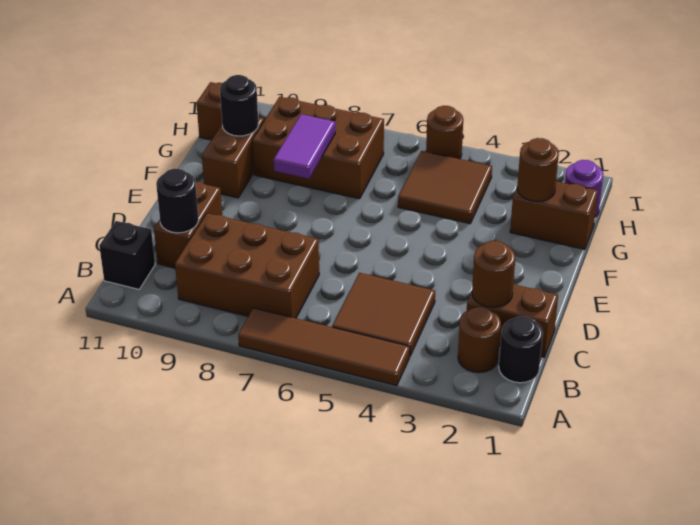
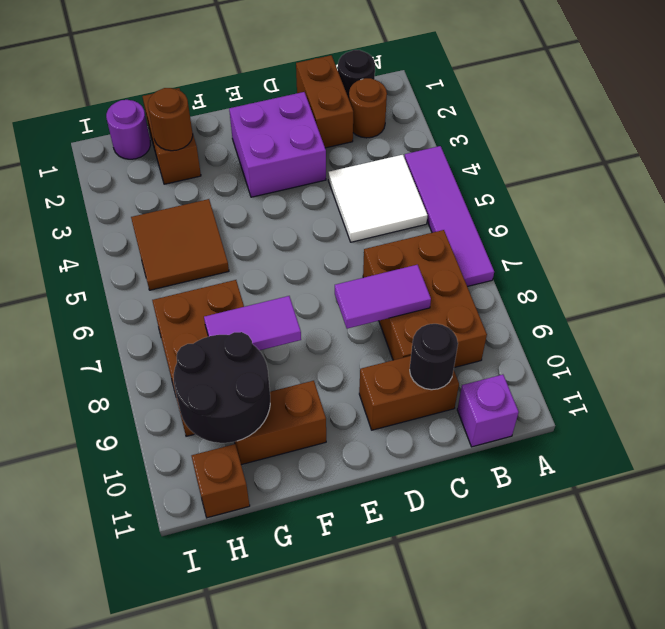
brown tile A4:A7 level 1 -> purple tile A4:A7 level 1
brown tile B4:C5 level 1 -> white tile B4:C5 level 1
black brick B11 level 1 -> purple brick B11 level 1
brown round brick C2 level 2 -> none
none -> purple tile C8:D8 level 2
none -> purple brick D2:E3 level 1
black round brick G10 level 2 -> black round brick G9:H10 level 2
brown round brick I5 level 1 -> none

